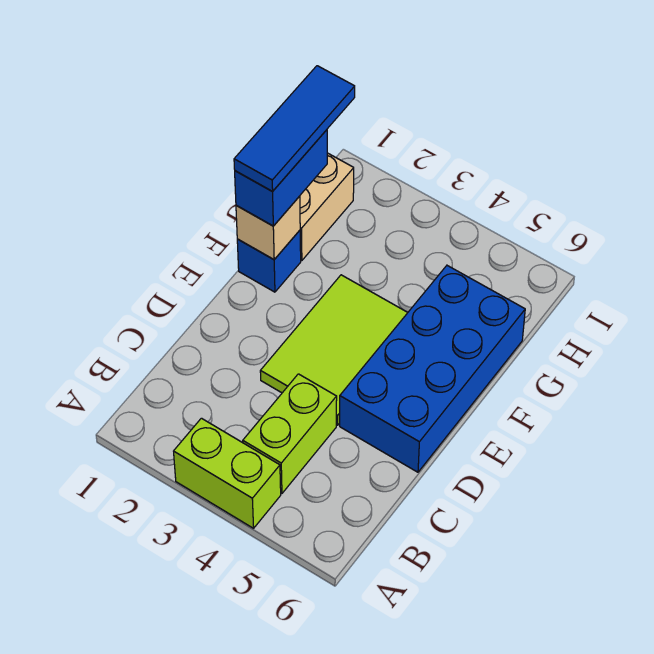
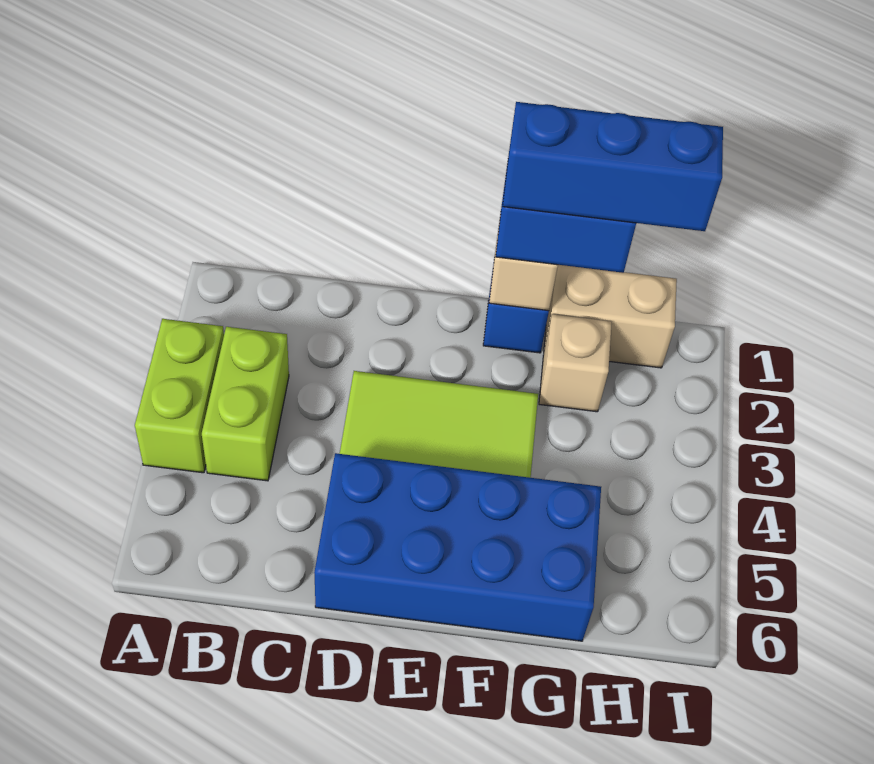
lime brick B4:C4 level 1 -> lime brick B3:B4 level 1
blue tile F1:H1 level 4 -> blue brick F1:H1 level 4
none -> tan brick G2 level 1

